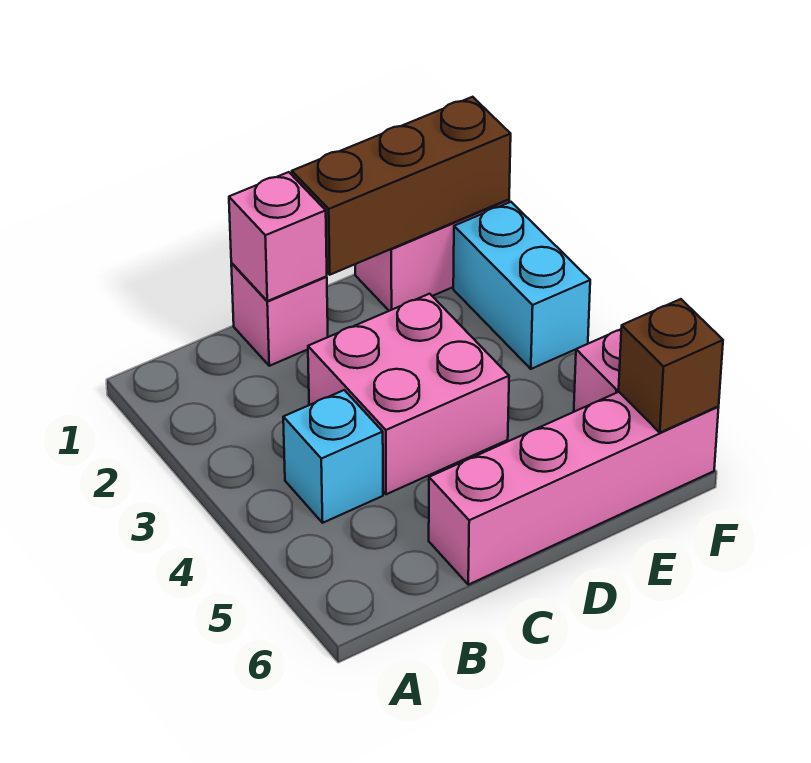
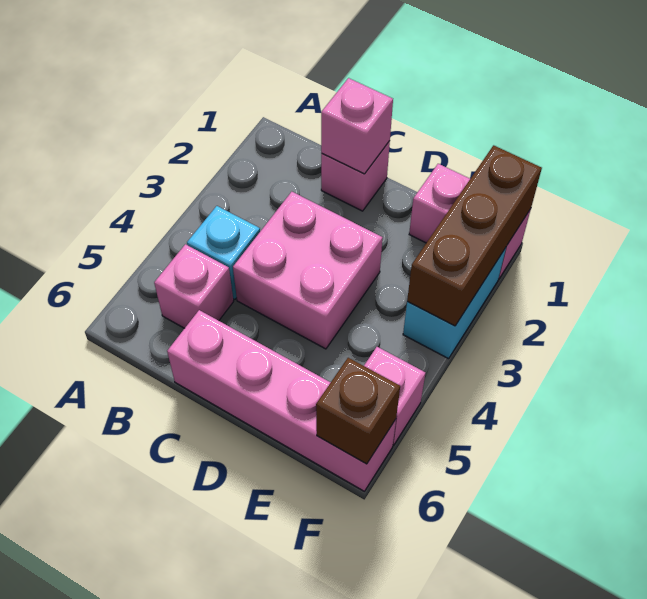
none -> pink brick B5 level 1
brown brick D1:F1 level 2 -> brown brick F1:F3 level 2

